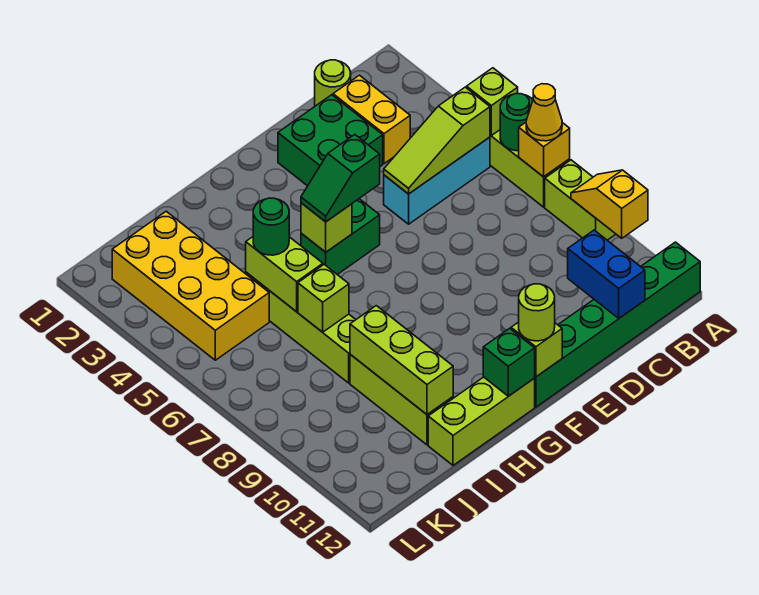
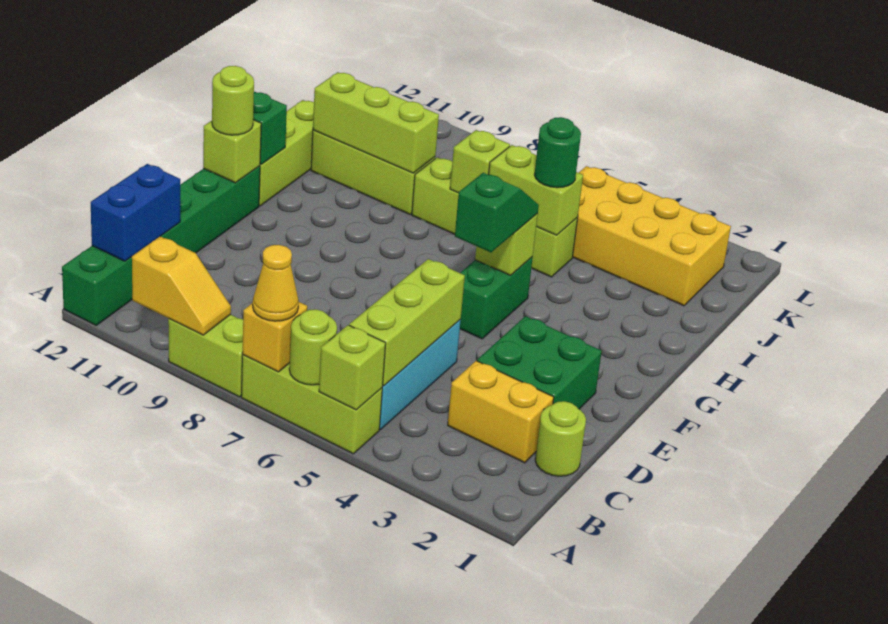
green round brick A6 level 2 -> lime round brick A6 level 2
lime slope B5:D5 level 2 top B -> lime brick B5:D5 level 2
blue brick C11:C12 level 2 -> blue brick B12:C12 level 2

